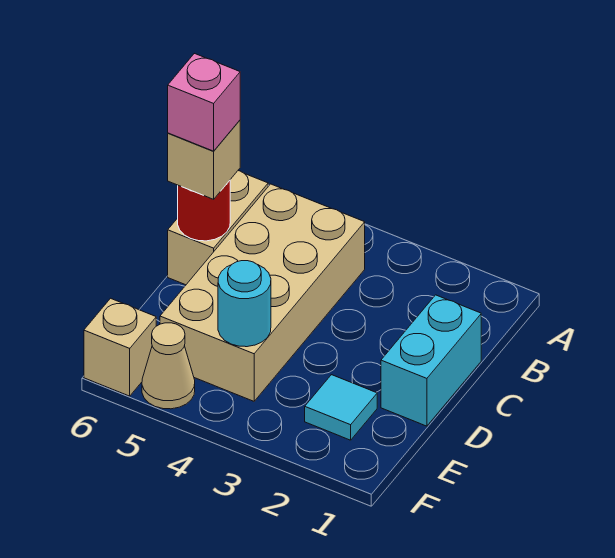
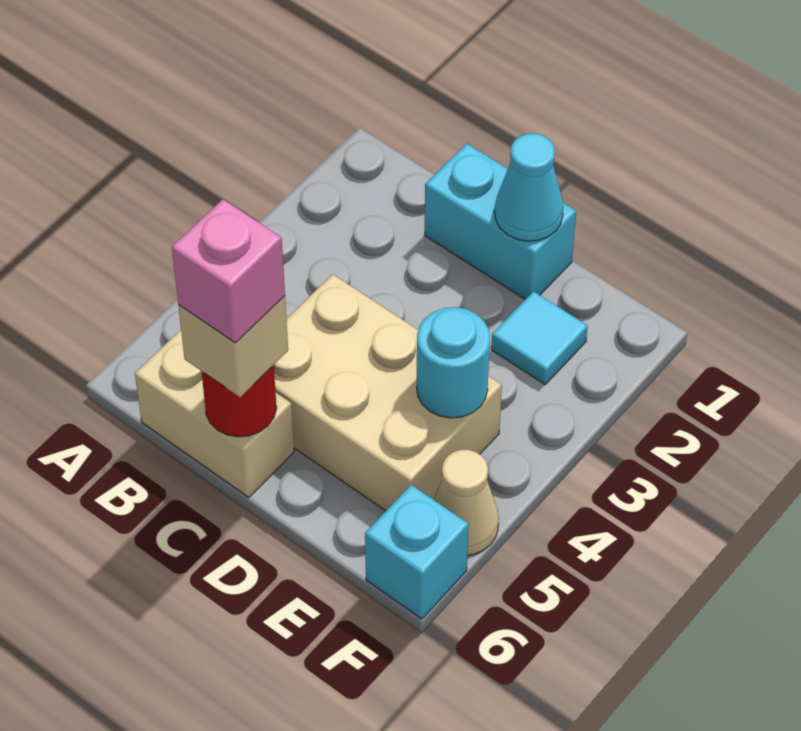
tan brick B4:E5 level 1 -> tan brick C4:E5 level 1
none -> cyan cone D1 level 2
tan brick F6 level 1 -> cyan brick F6 level 1

